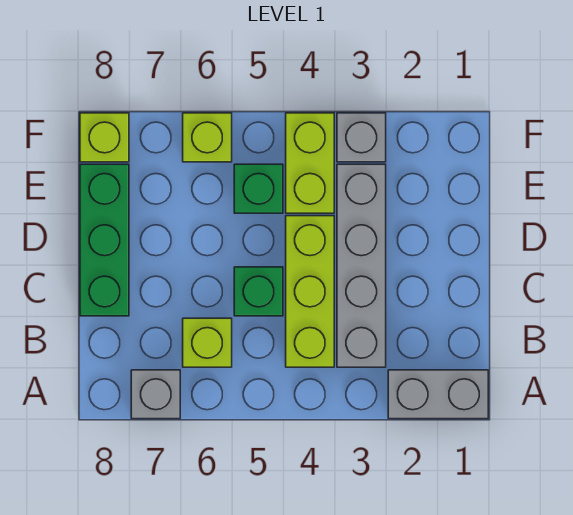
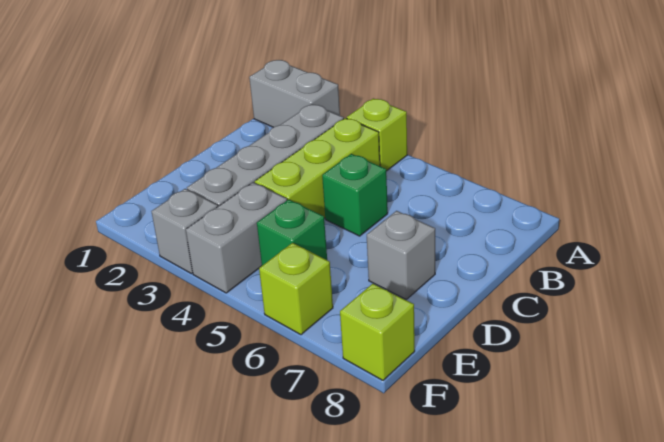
grey brick A7 level 1 -> grey brick D7 level 1
lime brick B6 level 1 -> lime brick A4 level 1
green brick C8:E8 level 1 -> none
lime brick E4:F4 level 1 -> grey brick E4:F4 level 1

